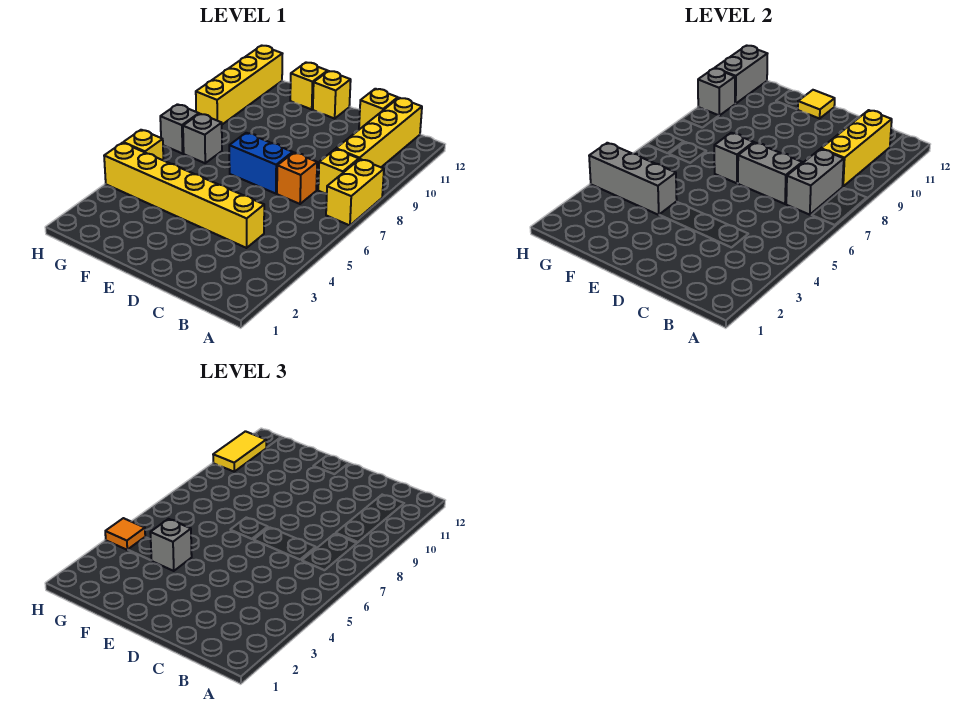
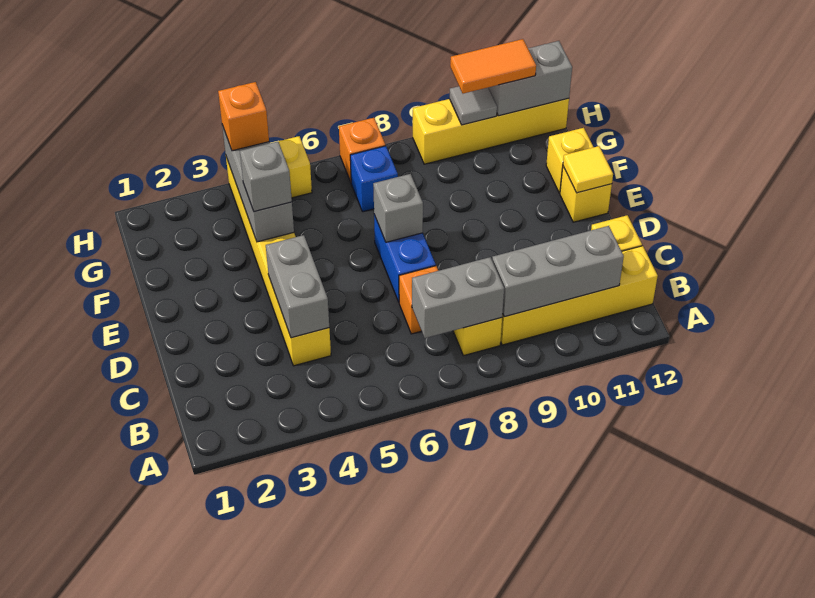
yellow brick A7:A8 level 1 -> none
yellow brick B9:B11 level 2 -> grey brick B9:B11 level 2
grey brick C7:D7 level 2 -> grey brick C4:D4 level 2
grey brick G7 level 1 -> blue brick G7 level 1
orange tile H4 level 3 -> orange brick H4 level 3
grey brick H7 level 1 -> orange brick H7 level 1
grey brick H10 level 2 -> grey tile H10 level 2
yellow tile H10:H11 level 3 -> orange tile H10:H11 level 3

